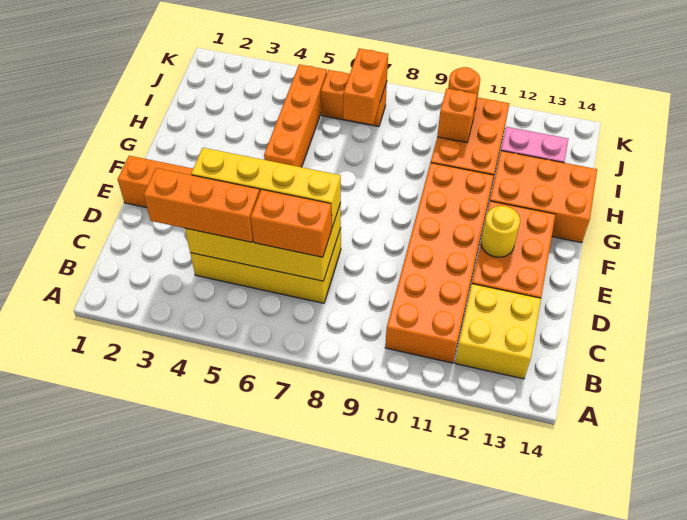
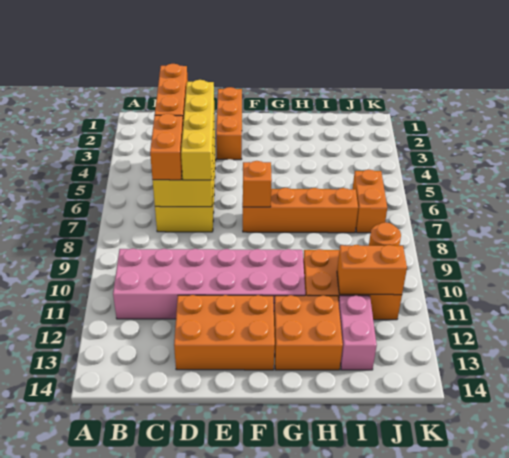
orange brick B10:G11 level 1 -> pink brick B10:G11 level 1
yellow brick B12:C13 level 1 -> none
yellow round brick E12 level 2 -> none
orange brick G5:J5 level 1 -> orange brick F7:I7 level 1
orange brick G12:H14 level 1 -> orange brick G12:H13 level 1
orange brick I7:J7 level 2 -> orange brick I11:J11 level 2
orange brick I10 level 2 -> orange brick F7 level 2

